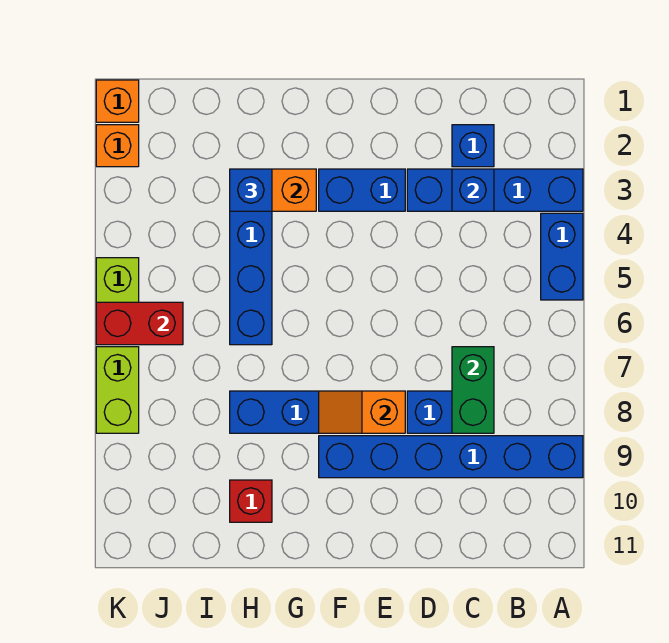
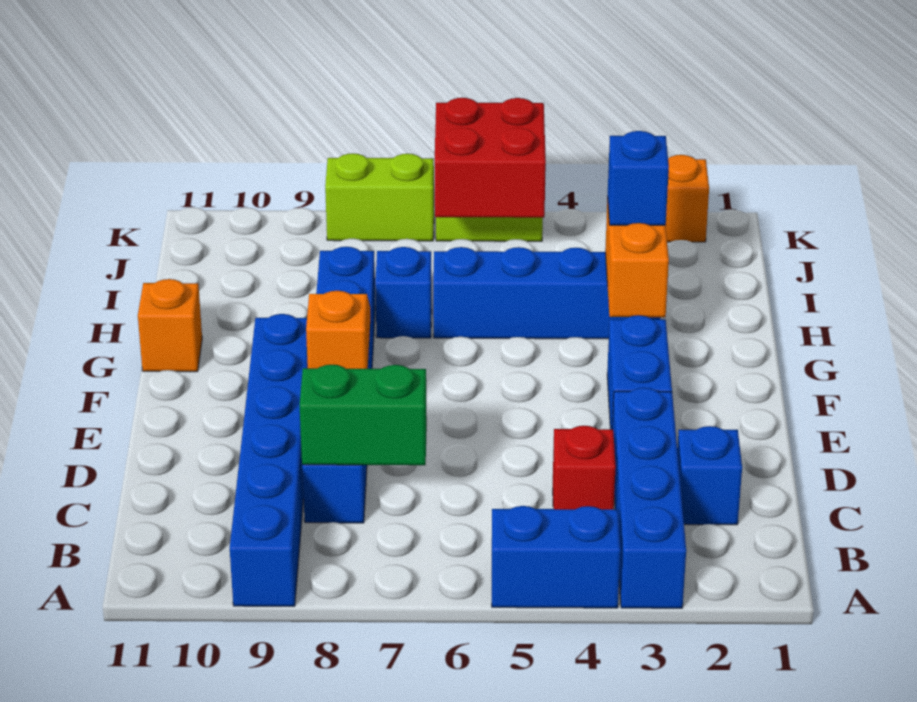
blue brick C3 level 2 -> blue brick H7 level 1
red brick H10 level 1 -> red brick C4 level 1
red brick J6:K6 level 2 -> red brick J5:K6 level 2
orange brick K1 level 1 -> orange brick G11 level 1

